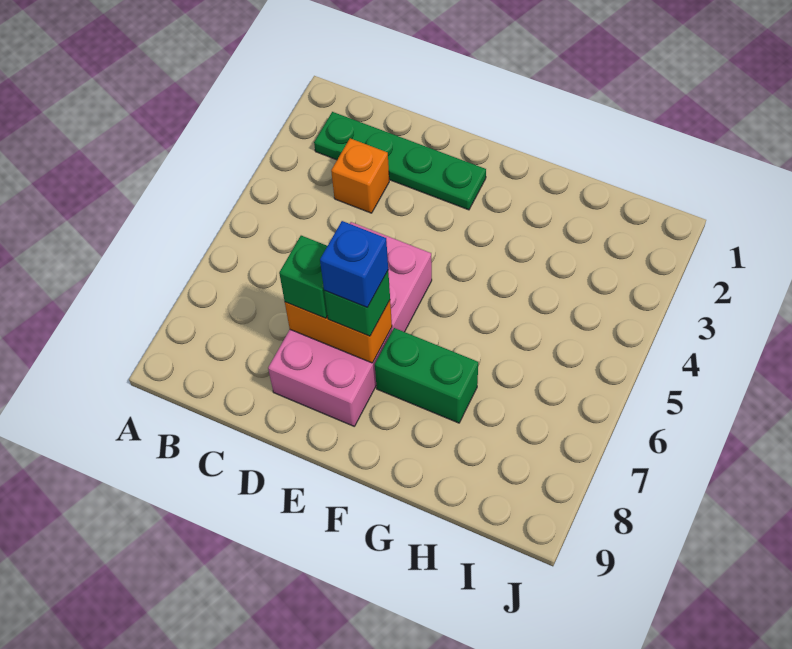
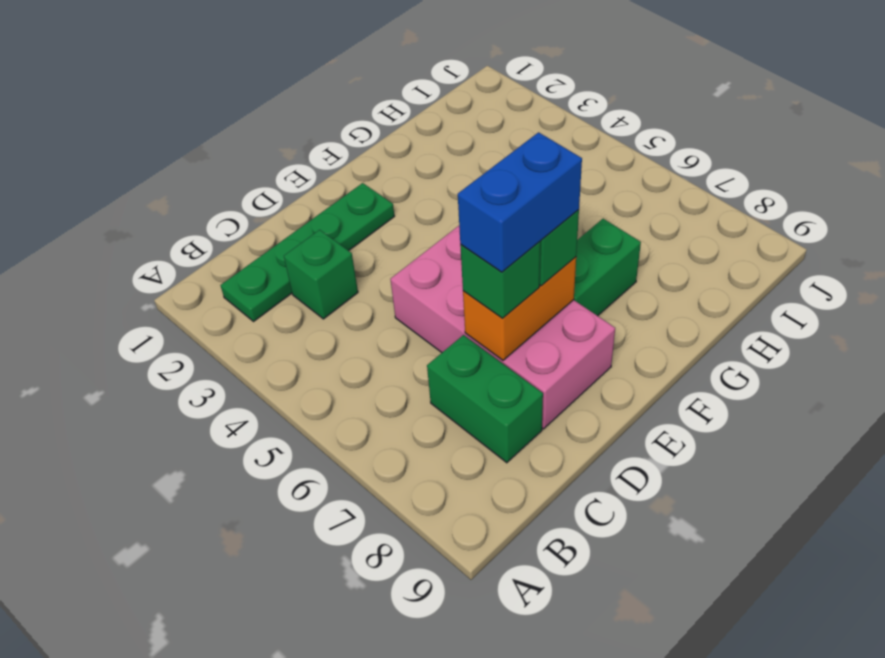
orange brick C3 level 1 -> green brick C3 level 1
none -> green brick C7:C8 level 1
blue brick E7 level 4 -> blue brick D7:E7 level 4

